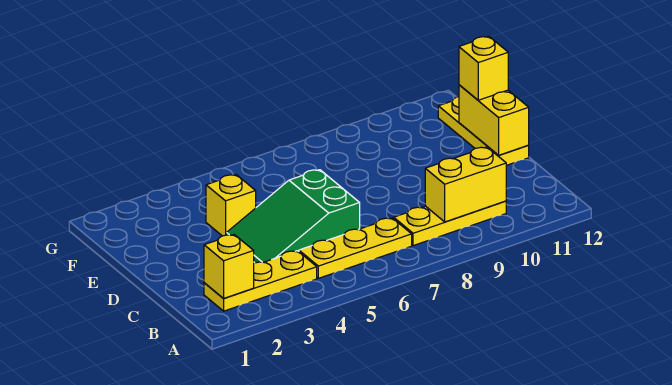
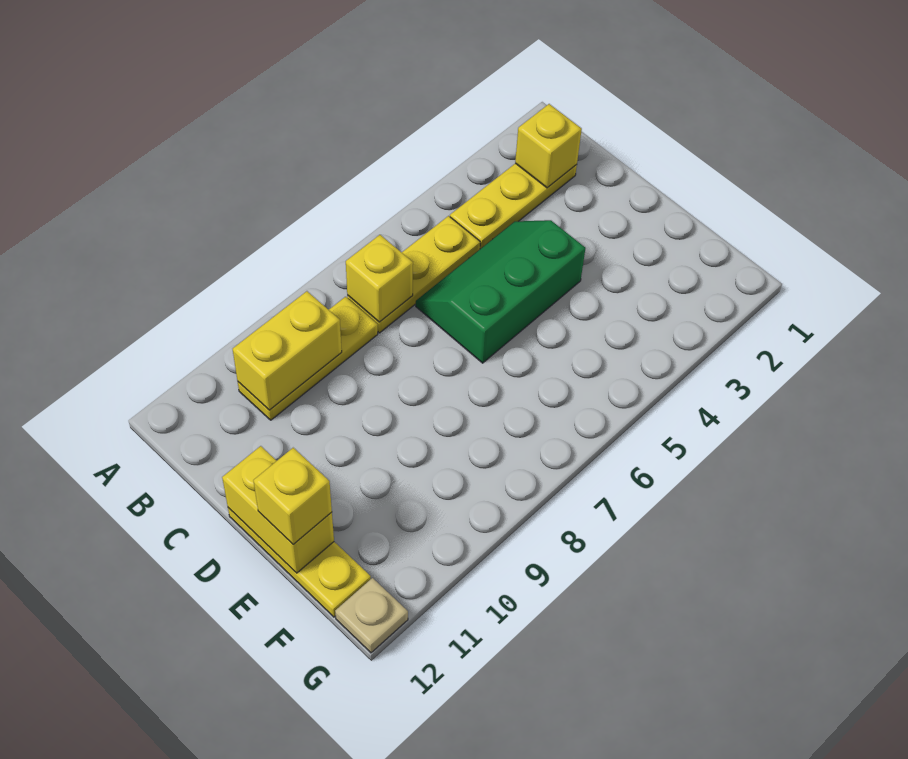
green slope C4:D6 level 1 top 6 -> green slope C4:D6 level 1 top D
yellow brick E4 level 1 -> yellow brick B7 level 2
none -> tan plate G12 level 1

